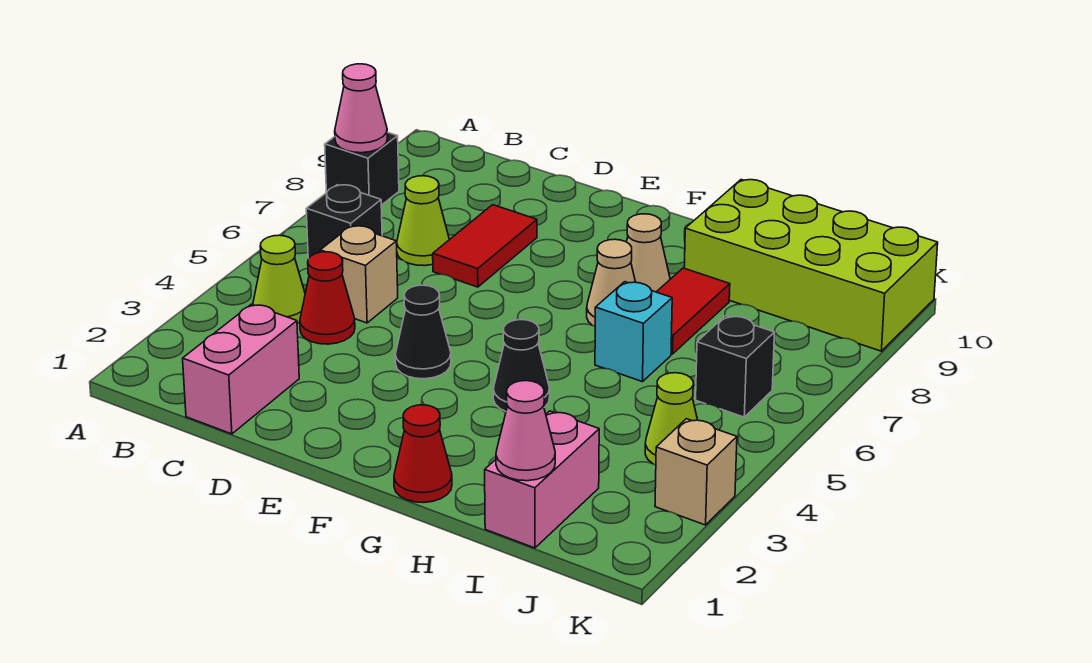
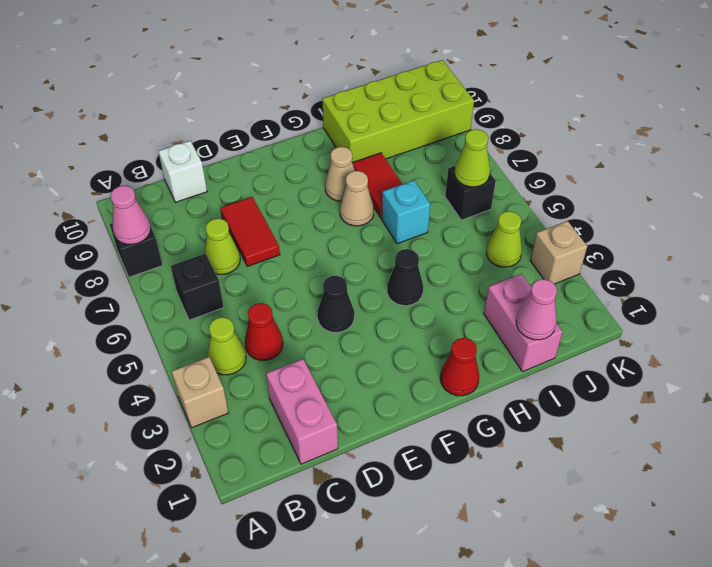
tan brick C5 level 1 -> tan brick A3 level 1
none -> white brick C10 level 1
none -> lime cone J6 level 2

